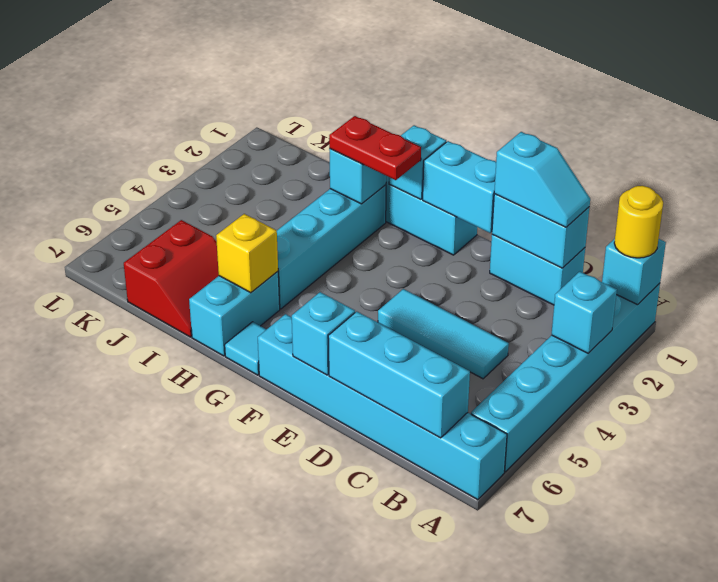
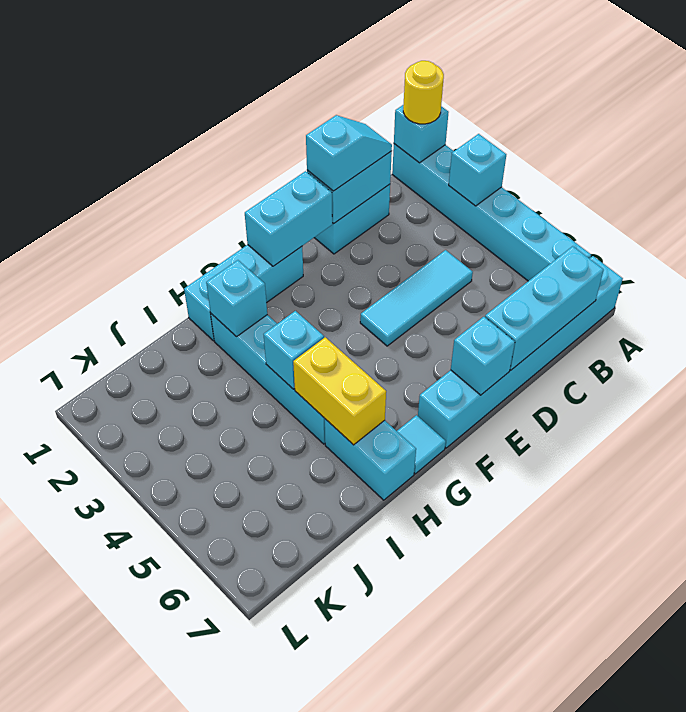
cyan brick G1 level 2 -> cyan brick H4 level 2
red plate G2:H2 level 3 -> none
yellow brick H6 level 2 -> yellow brick H5:H6 level 2
red slope I6:J7 level 1 top J -> none

